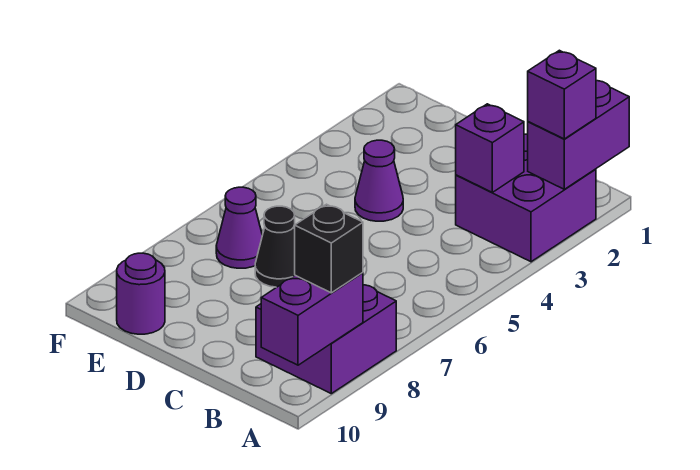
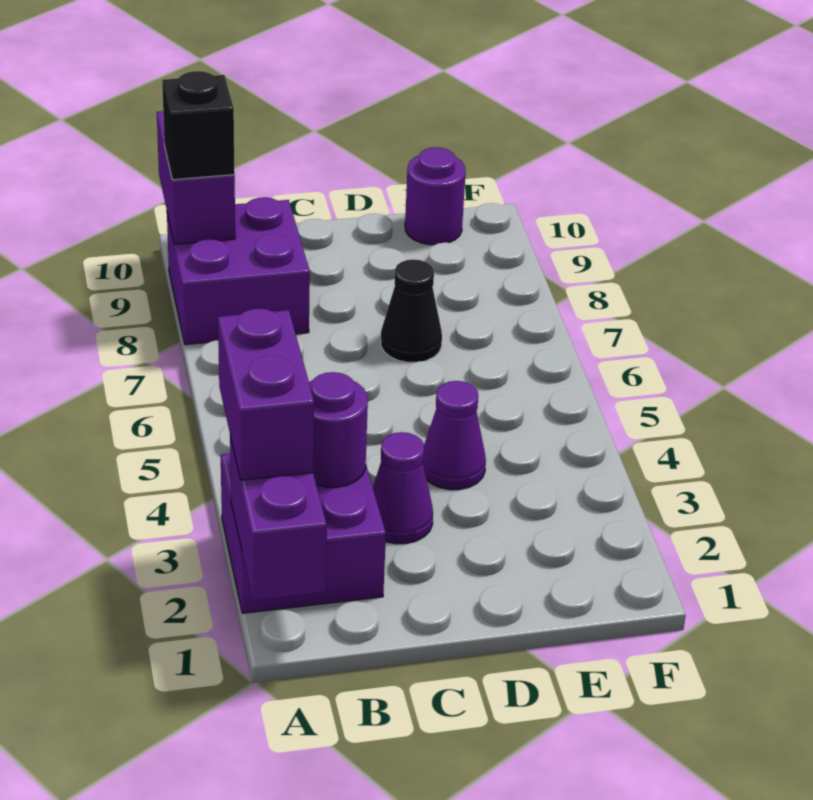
purple brick A2 level 3 -> purple brick A2:A3 level 3
purple brick B3 level 2 -> purple round brick B3 level 2
purple cone E7 level 1 -> purple cone C3 level 1

